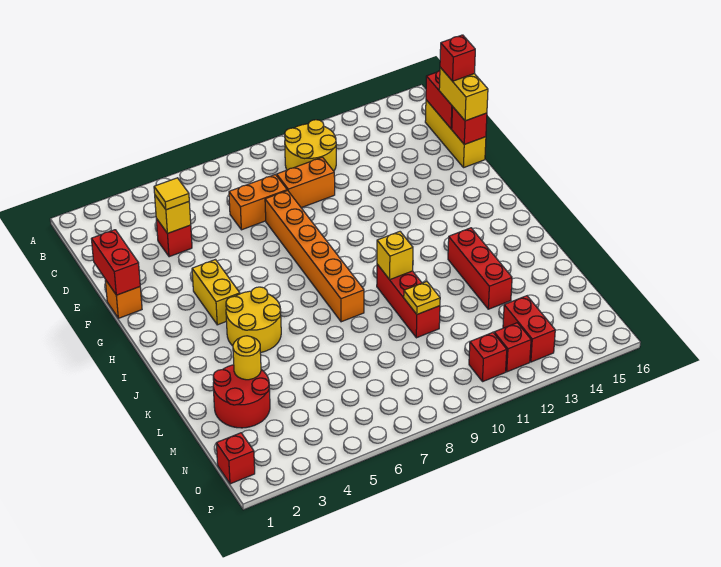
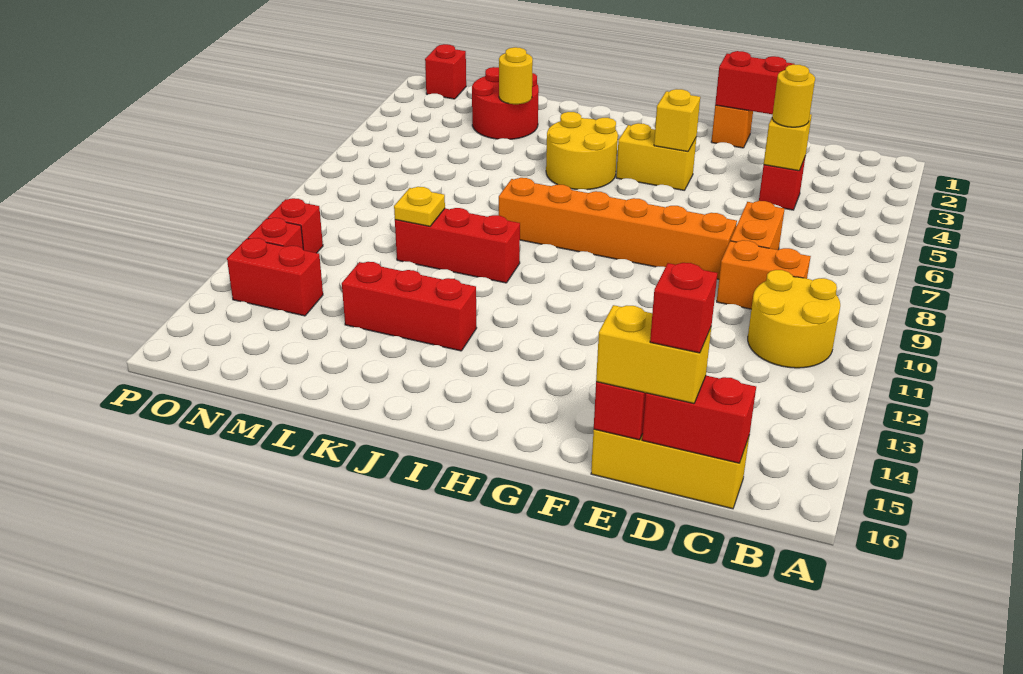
yellow tile D4 level 3 -> yellow round brick D4 level 3
orange brick D9:D10 level 1 -> orange brick C9:D9 level 1
yellow brick J10 level 2 -> yellow brick G4 level 2

